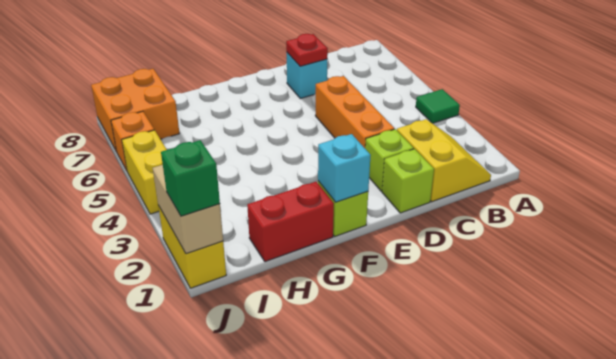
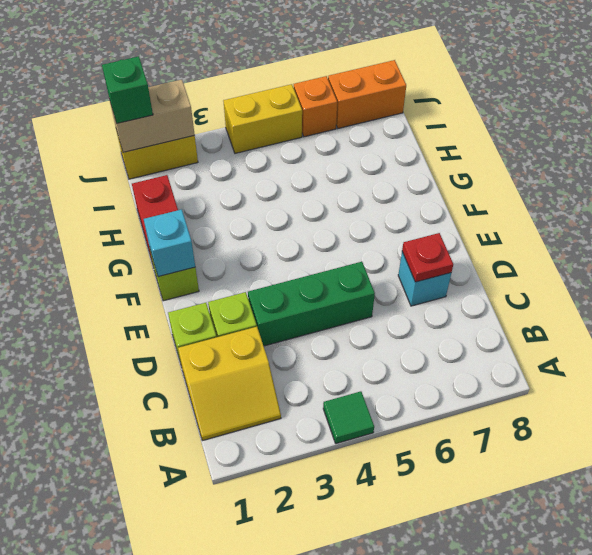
orange brick D3:D5 level 1 -> green brick D3:D5 level 1
orange brick I7:J8 level 1 -> orange brick J7:J8 level 1

